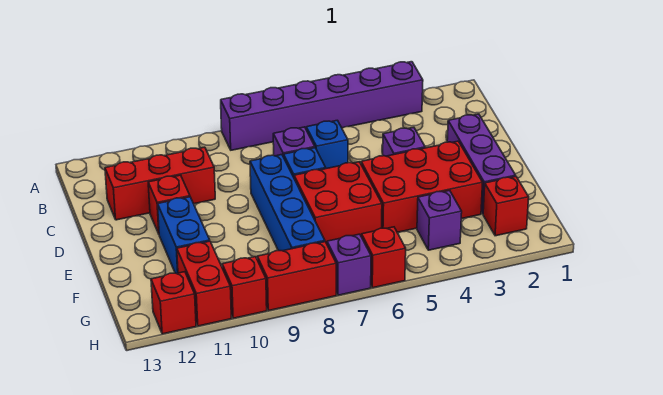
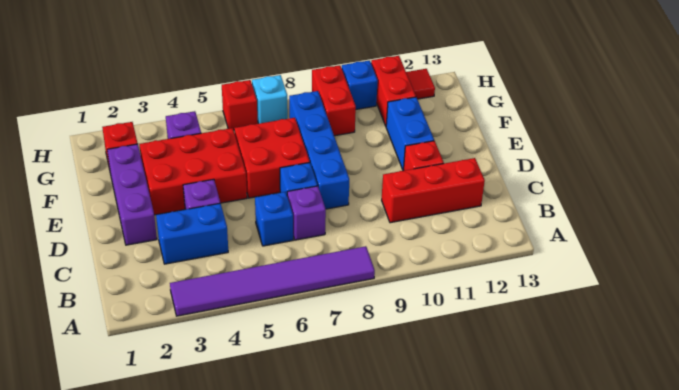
purple brick A3:A8 level 1 -> purple tile A3:A8 level 1
none -> blue brick C3:C4 level 1
purple brick H7 level 1 -> cyan brick H7 level 1
red brick H8:H9 level 1 -> red brick G9:H9 level 1
red brick H10 level 1 -> blue brick H10 level 1
red brick H12 level 1 -> red tile H12 level 1

